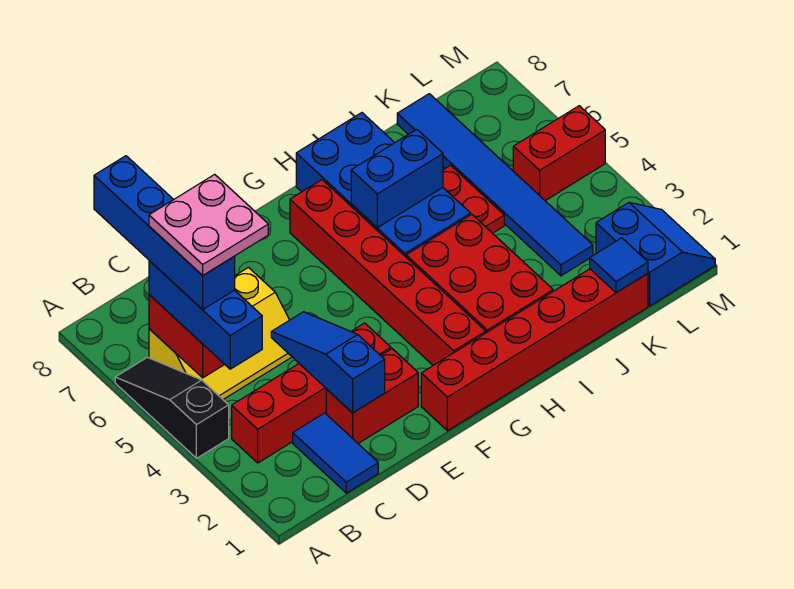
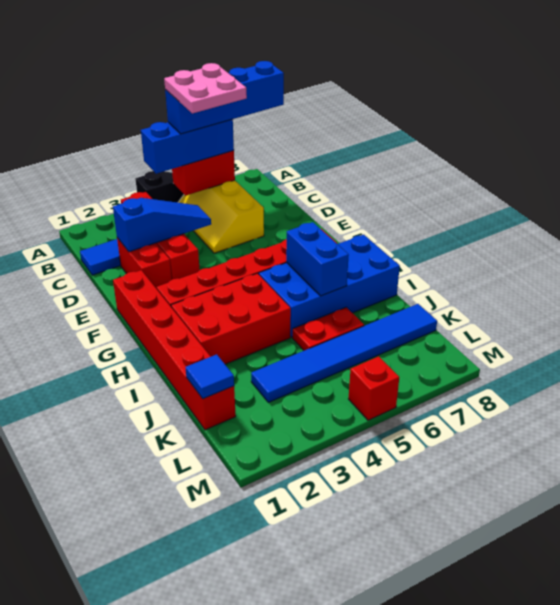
blue slope L1:M2 level 1 top L -> none
red brick L5:M5 level 1 -> red brick M5 level 1

